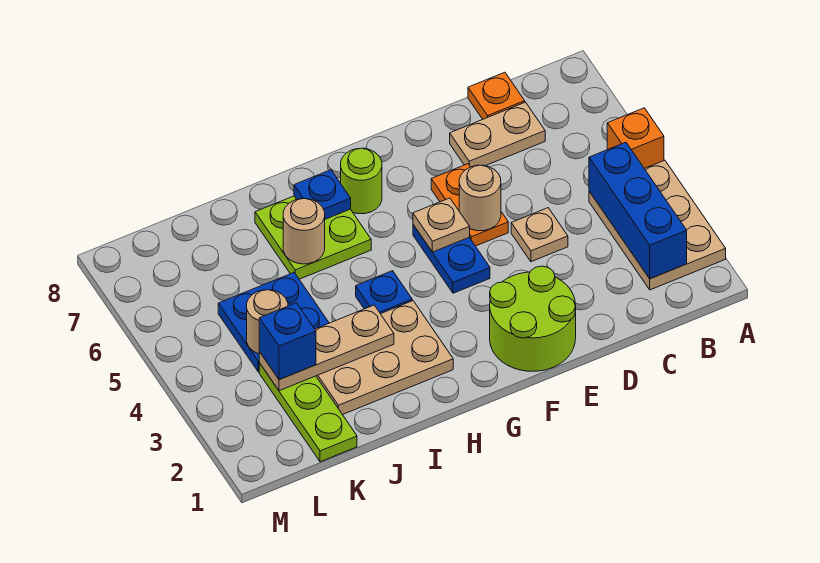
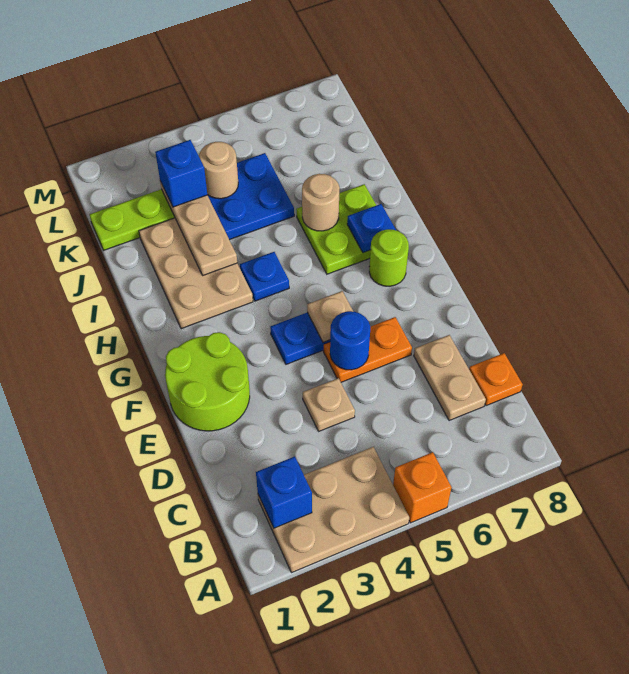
blue brick B2:B4 level 2 -> blue brick B2 level 2
tan round brick E5 level 2 -> blue round brick E5 level 2

